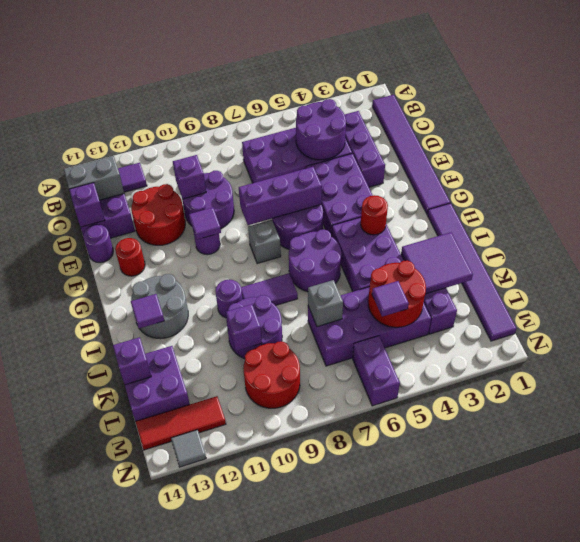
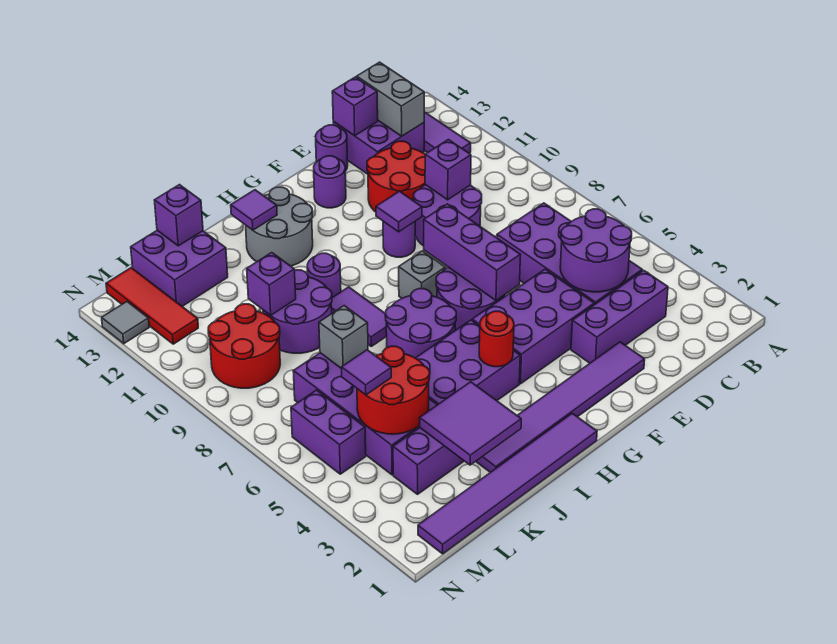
purple tile B1:G1 level 1 -> purple tile E2:J2 level 1
red round brick F13 level 1 -> purple round brick F13 level 1
purple brick M6:N6 level 1 -> purple brick M5:M6 level 1

